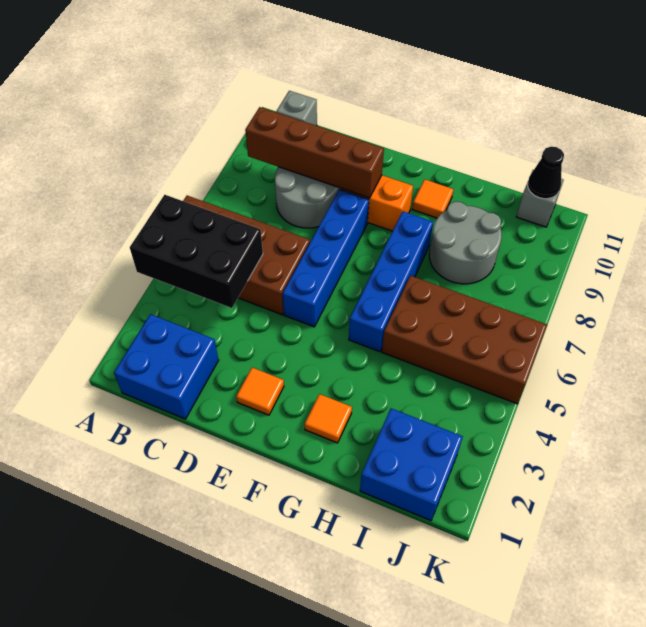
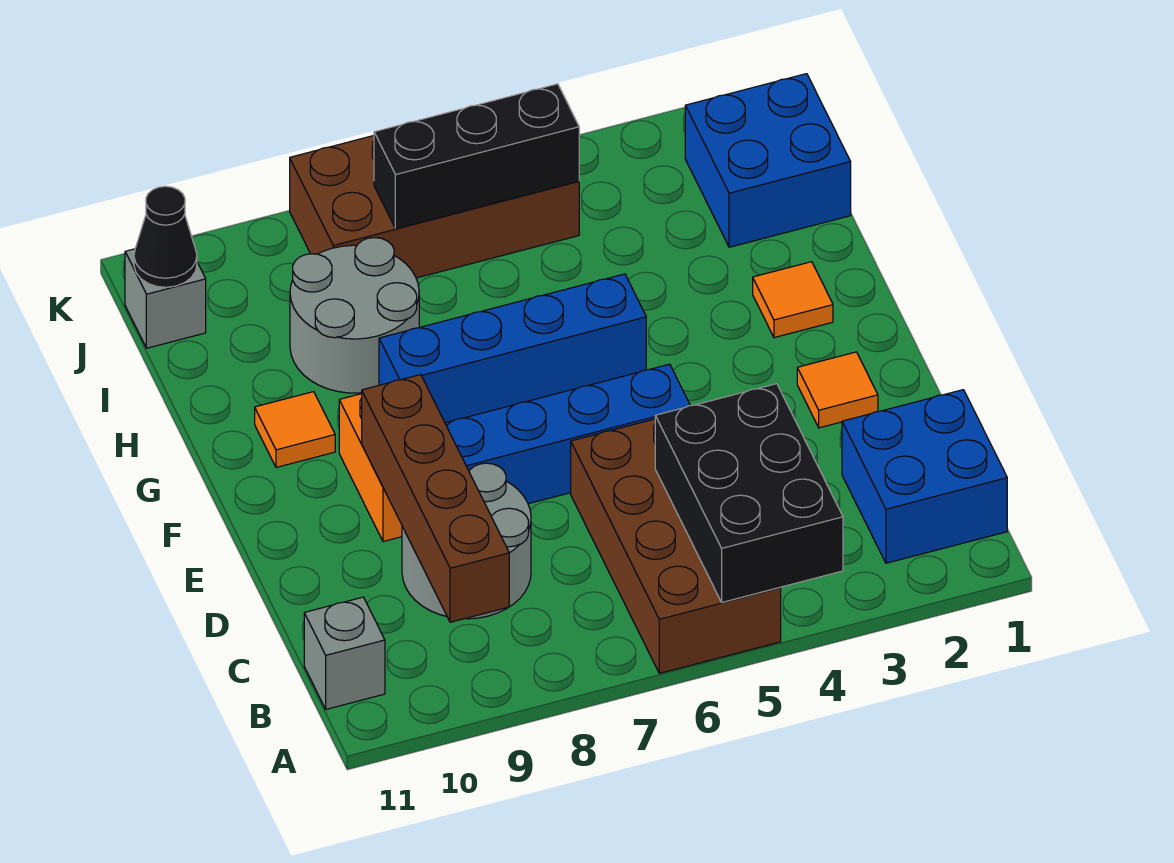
brown brick H5:K6 level 1 -> brown brick J5:K8 level 1
none -> black brick J5:J7 level 2

